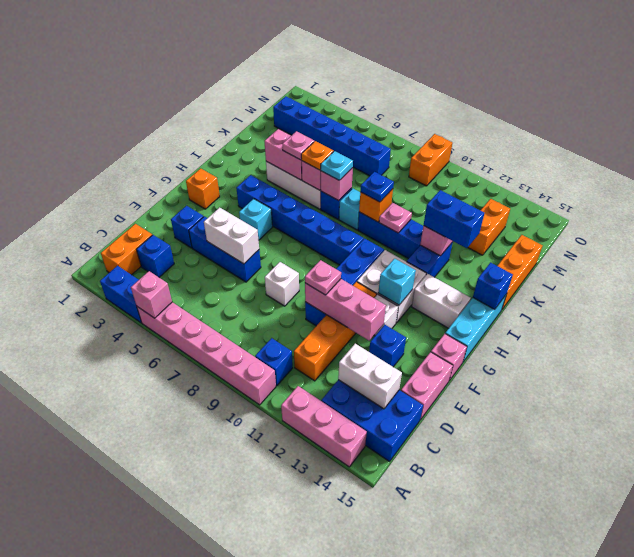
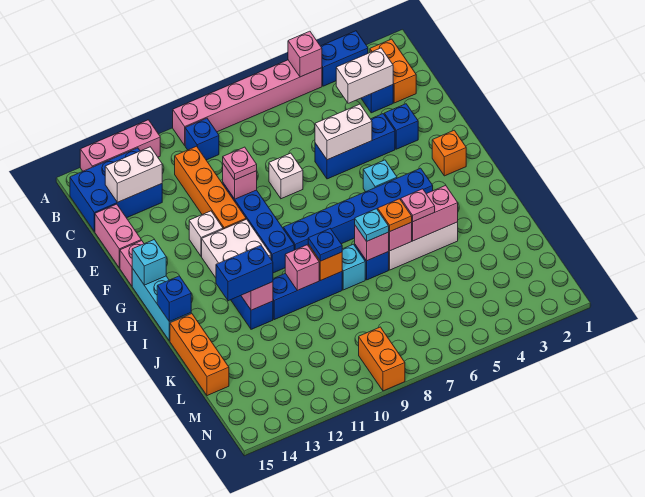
pink brick E10:E12 level 2 -> pink brick E10 level 2
blue brick E13 level 1 -> none
cyan brick G12 level 2 -> cyan brick G15 level 2
white brick H13:H14 level 1 -> white brick C3:C4 level 2
pink plate J10 level 2 -> pink brick J10 level 2
orange brick L13:M13 level 1 -> none
blue brick M2:M7 level 1 -> none

